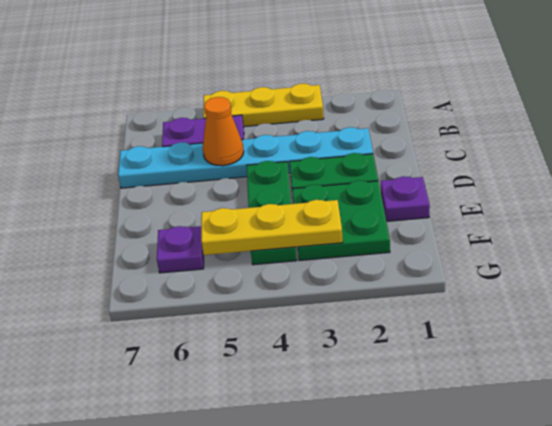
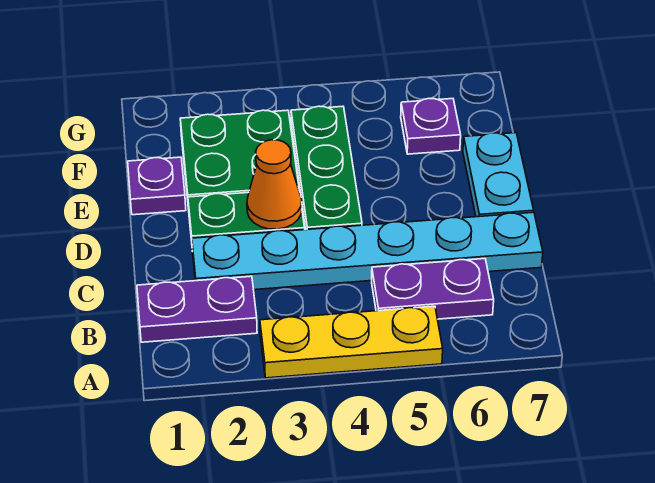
none -> purple plate B1:B2 level 1
orange cone C5 level 2 -> orange cone D3 level 2
none -> cyan plate D7:E7 level 1
yellow plate F3:F5 level 2 -> none

